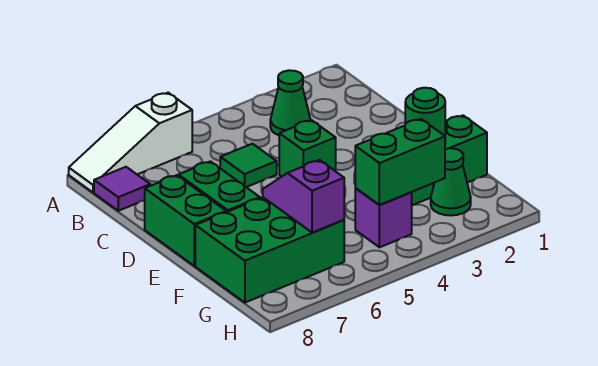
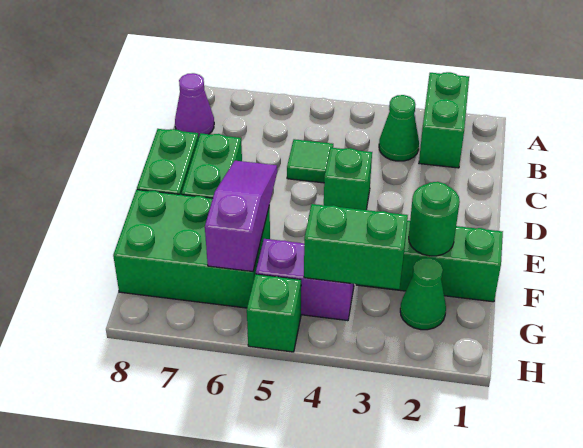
none -> green brick A2:B2 level 1
white slope A6:A8 level 1 top 6 -> none
purple tile B8 level 1 -> purple cone B8 level 1
purple slope F6:G6 level 2 top G -> purple slope E6:G6 level 2 top G
purple brick G4 level 1 -> purple brick G4:G5 level 1
none -> green brick H5 level 1

